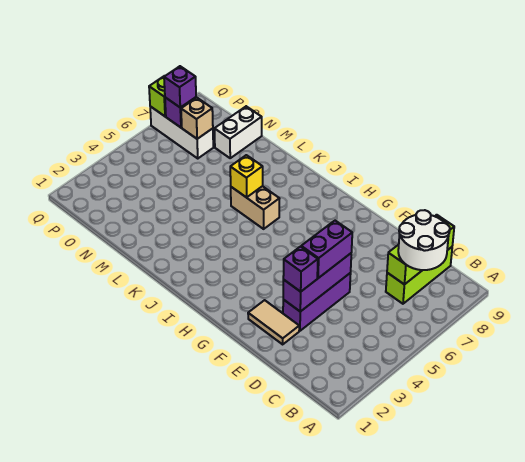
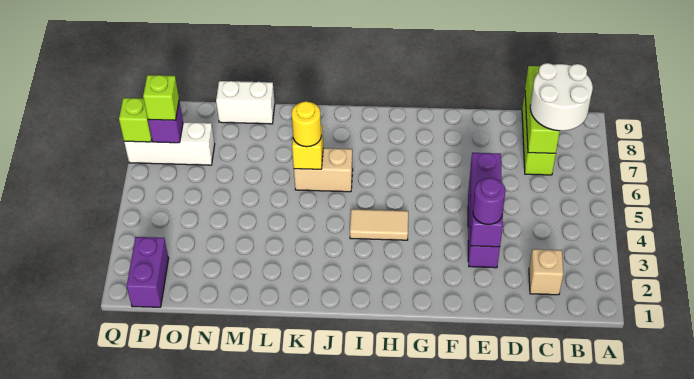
tan tile E2:F2 level 1 -> tan tile H4:I4 level 1
purple brick E3 level 3 -> purple round brick E3 level 3
purple brick E4:E5 level 3 -> purple brick P1:P2 level 1
none -> yellow round brick K6 level 3
white brick N8:N9 level 1 -> white brick M9:N9 level 1
tan brick O7 level 2 -> tan brick C2 level 1
purple brick P7 level 3 -> lime brick P7 level 3

